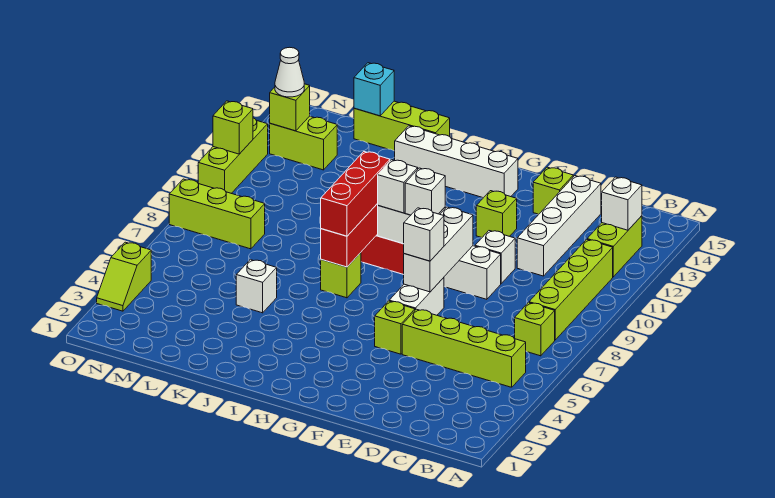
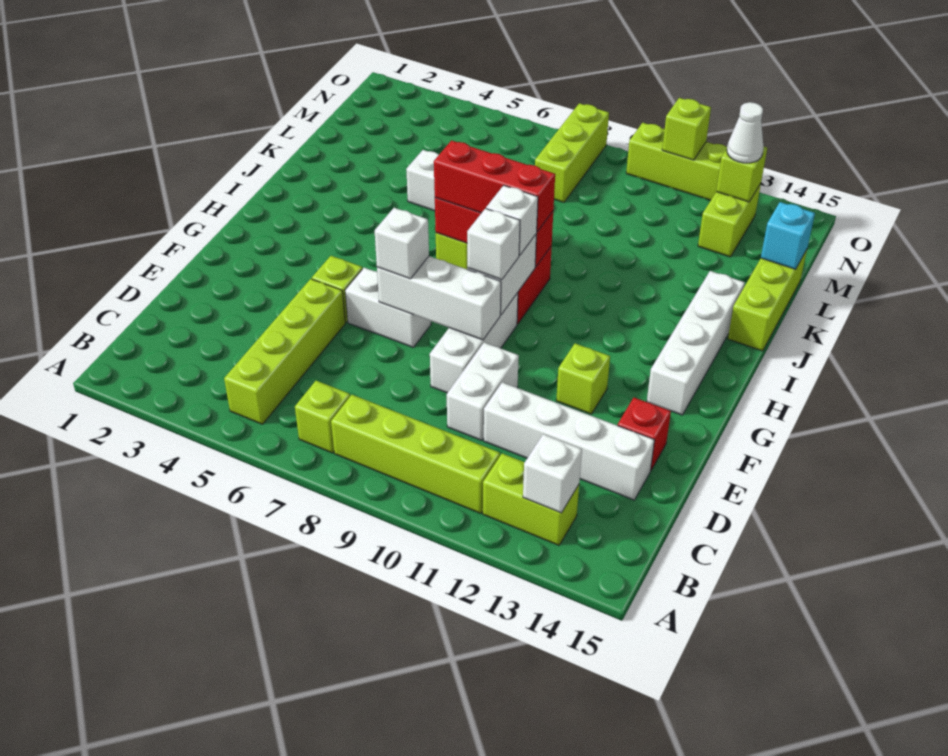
white brick E10 level 1 -> white brick D10:E10 level 1
lime brick E14 level 1 -> red brick E14 level 1
lime slope O3:O4 level 1 top 4 -> none

